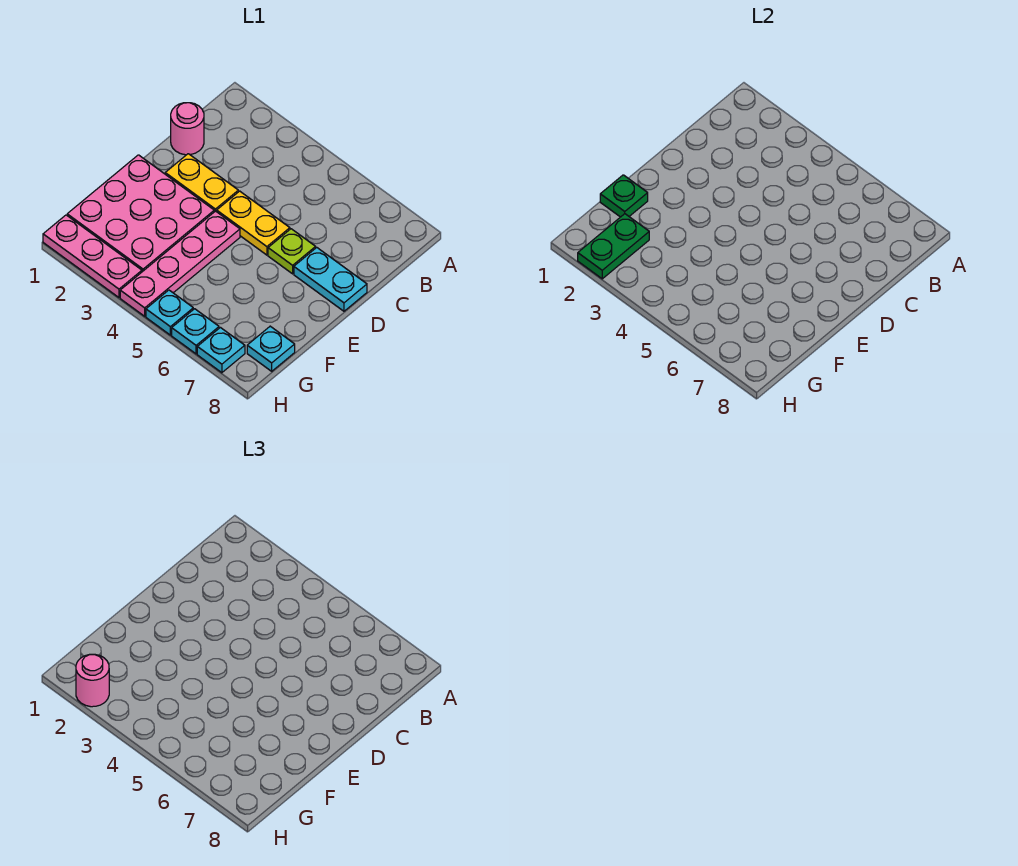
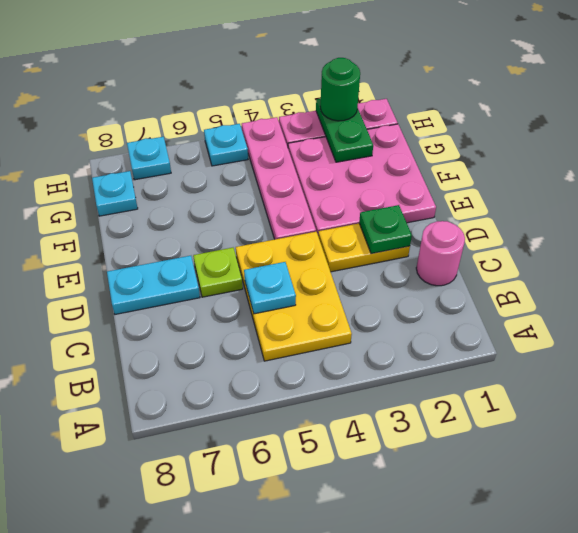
yellow plate D4:D5 level 1 -> yellow plate B4:D5 level 1
green plate F1 level 2 -> green plate D2 level 2
pink round brick H2 level 3 -> green round brick H2 level 3
cyan plate H6 level 1 -> cyan plate C5 level 2

